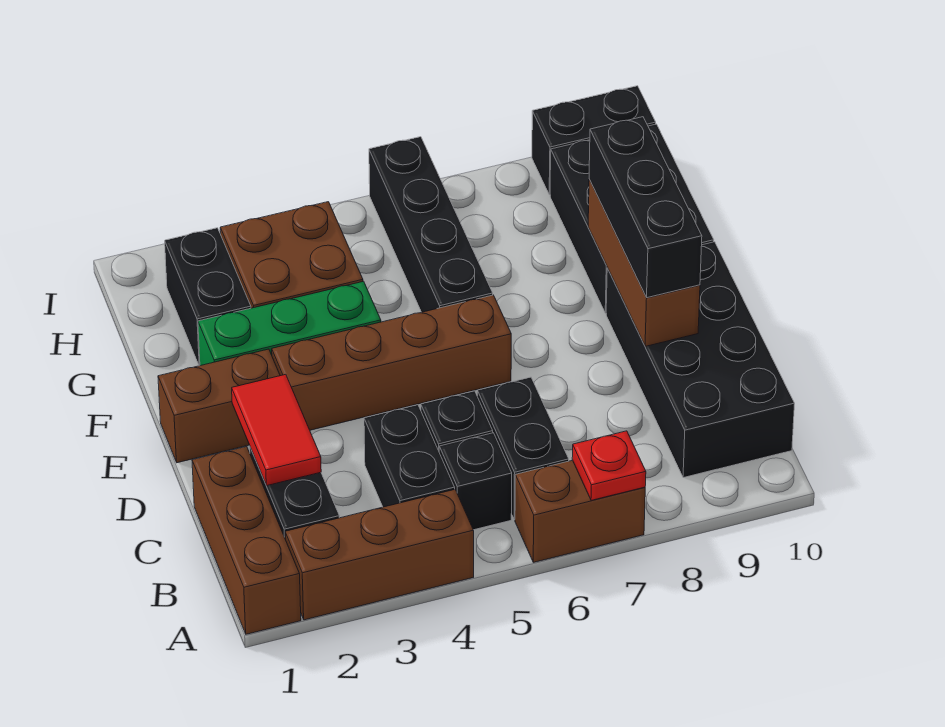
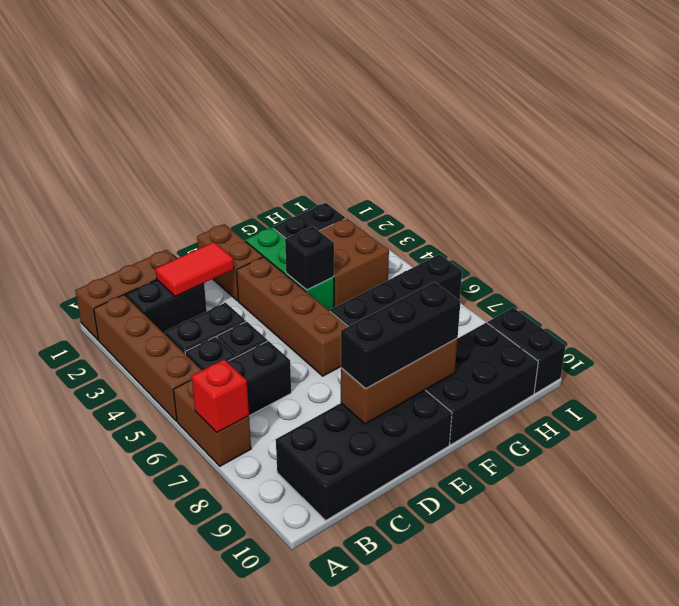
brown brick A2:A4 level 1 -> brown brick A2:A5 level 1
red plate A7 level 2 -> red brick A7 level 2
none -> black brick F4 level 2

